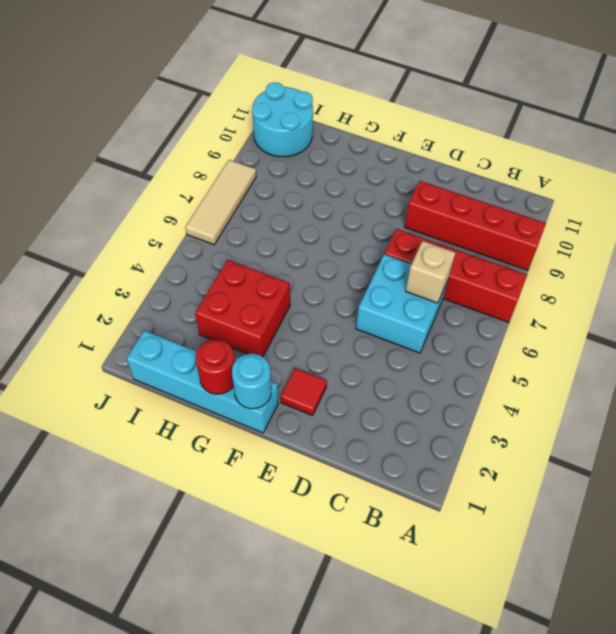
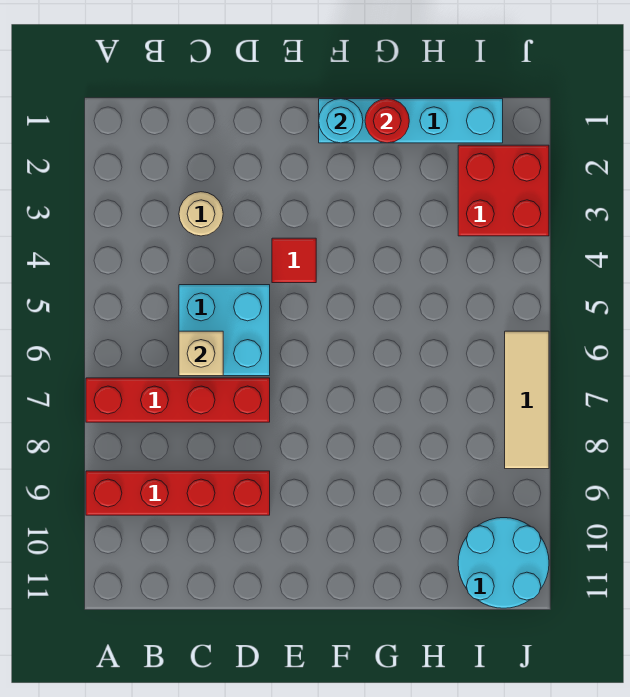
none -> tan round brick C3 level 1
red tile E2 level 1 -> red tile E4 level 1
red brick G3:H4 level 1 -> red brick I2:J3 level 1

